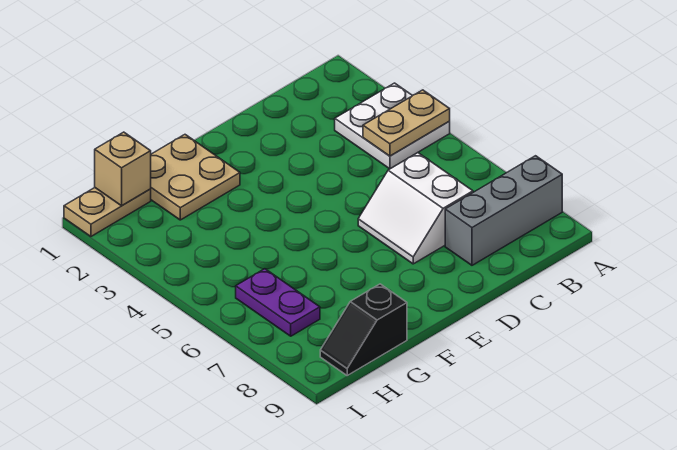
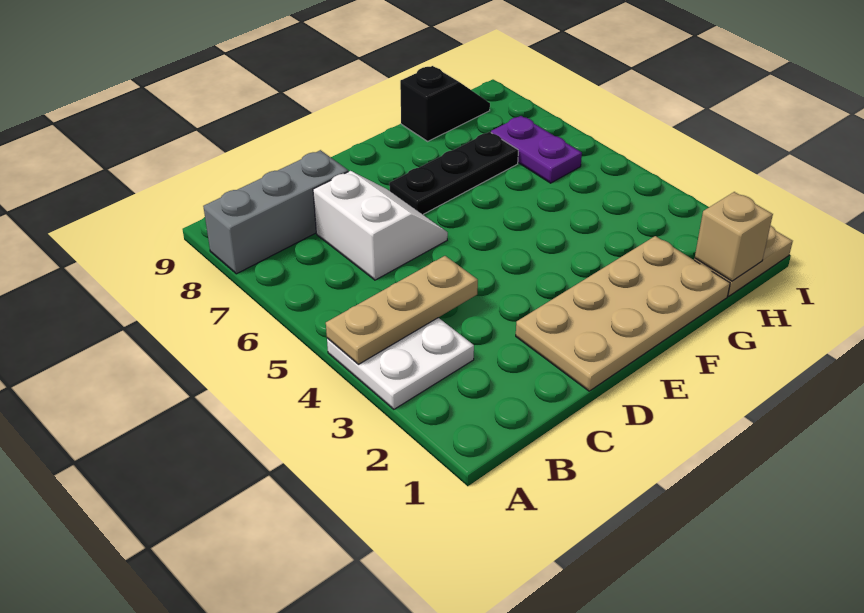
tan plate A4:B4 level 2 -> tan plate A4:C4 level 2
none -> black plate E7:G7 level 1
tan plate F1:G2 level 1 -> tan plate D1:G2 level 1

